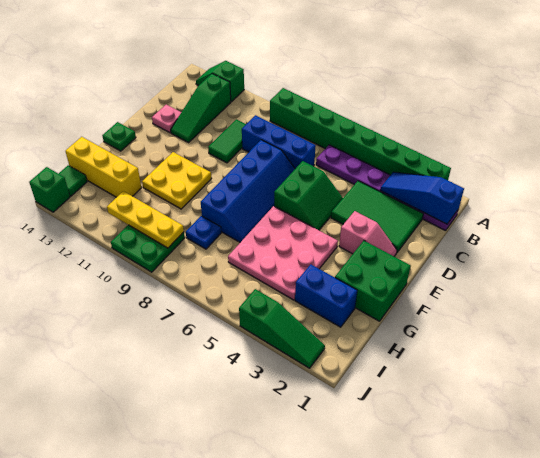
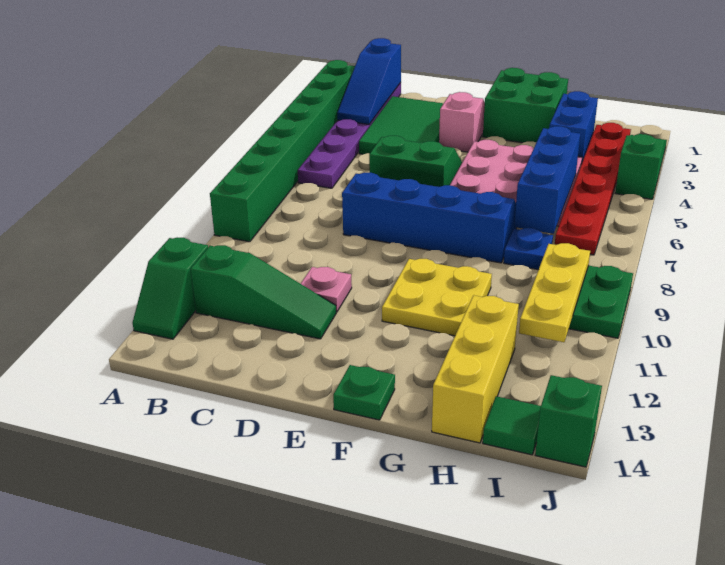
blue brick C7:C9 level 1 -> blue brick H5:H7 level 2
green tile C10:D10 level 1 -> none
pink plate D13 level 1 -> pink plate D11 level 1
none -> red plate I2:I7 level 1

